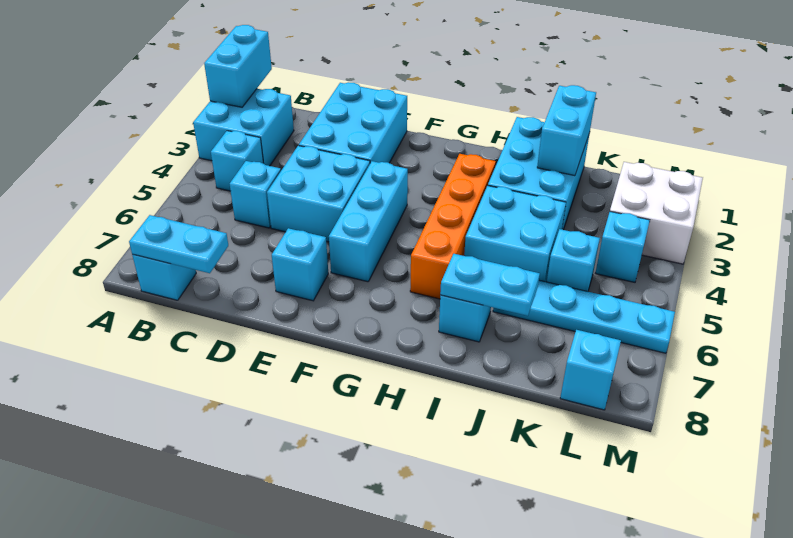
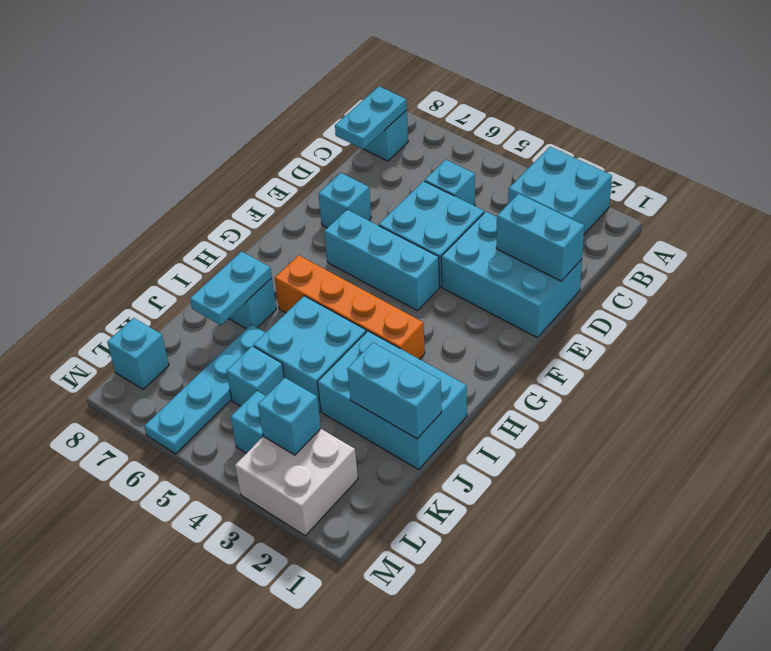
cyan brick A1:A2 level 2 -> cyan brick D1:D2 level 2
cyan brick B4 level 1 -> cyan brick L3 level 2

